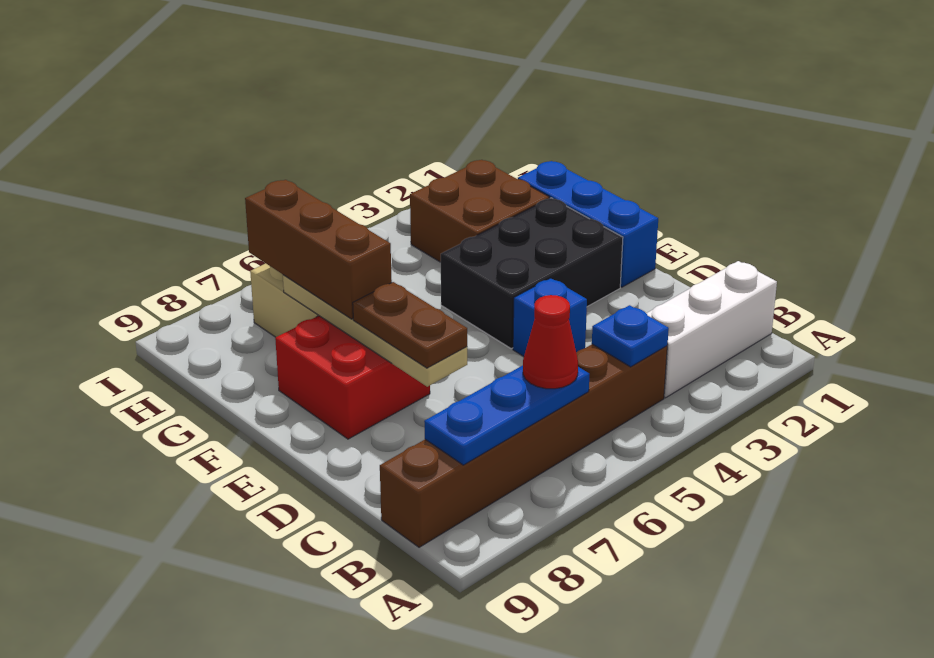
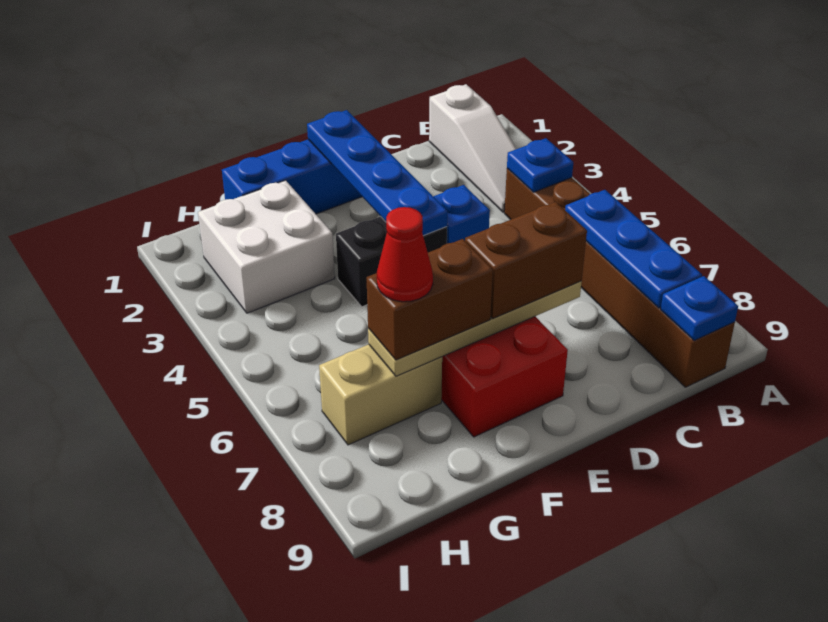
white brick B1:B3 level 1 -> white slope B1:B3 level 1 top 1
red cone B6 level 3 -> red cone G7 level 4
none -> blue plate B9 level 2
brown plate D7:E7 level 3 -> brown brick D7:E7 level 3
none -> blue plate E1:E4 level 2
black brick E2:F4 level 1 -> black brick E4:F4 level 1
brown brick F7:H7 level 3 -> brown brick F7:G7 level 3
brown brick G2:H3 level 1 -> white brick G2:H3 level 1

